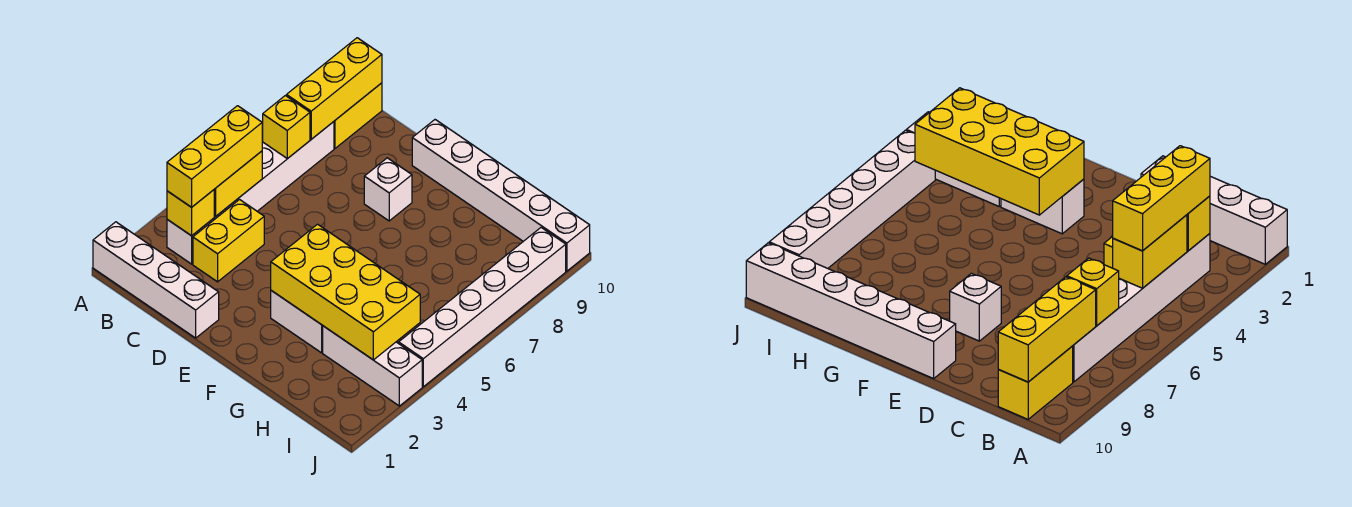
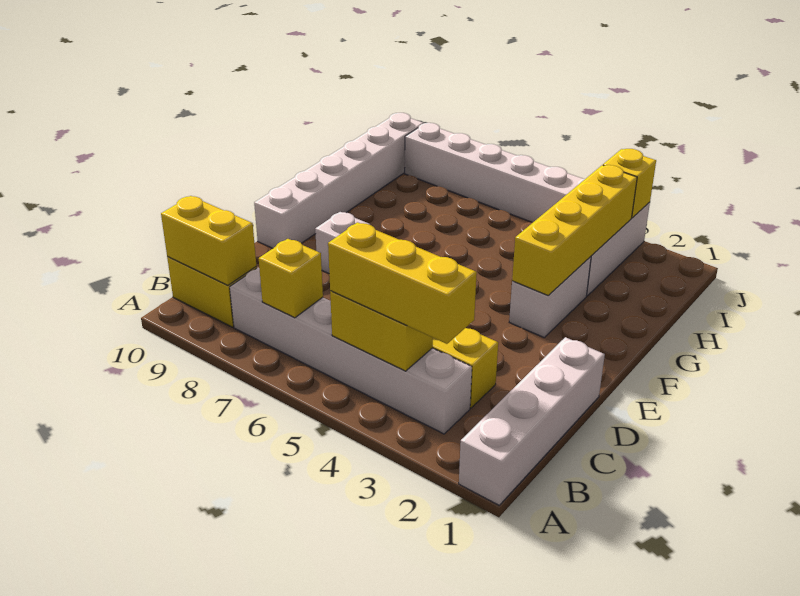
yellow brick B3 level 2 -> yellow brick J3 level 2
yellow brick B8:B10 level 2 -> yellow brick B9:B10 level 2
yellow brick F3:I4 level 2 -> yellow brick F3:I3 level 2

